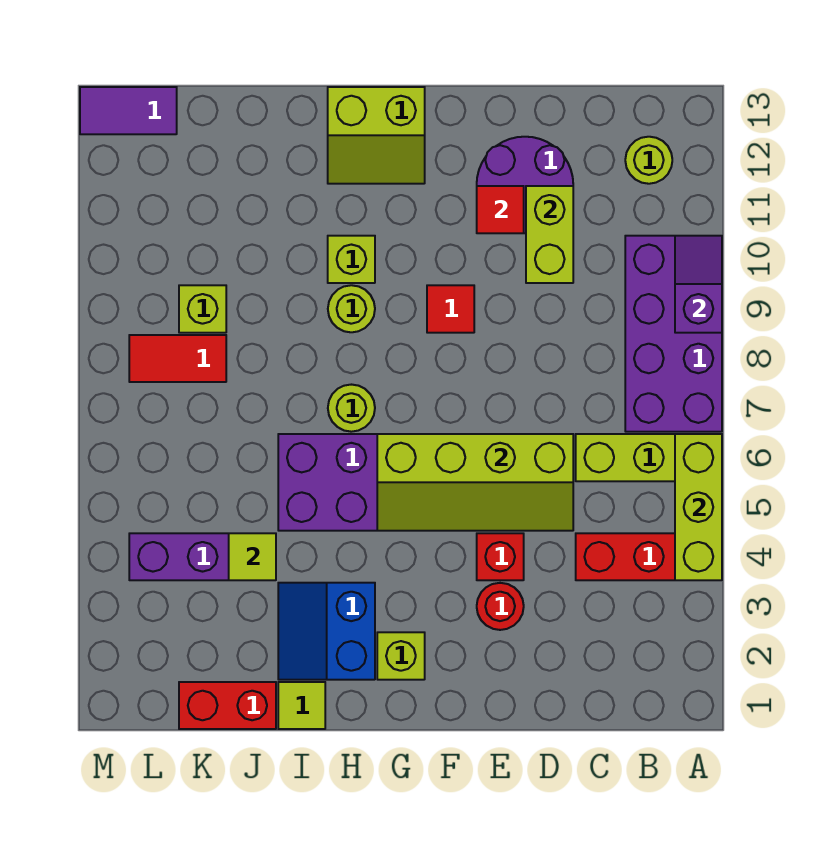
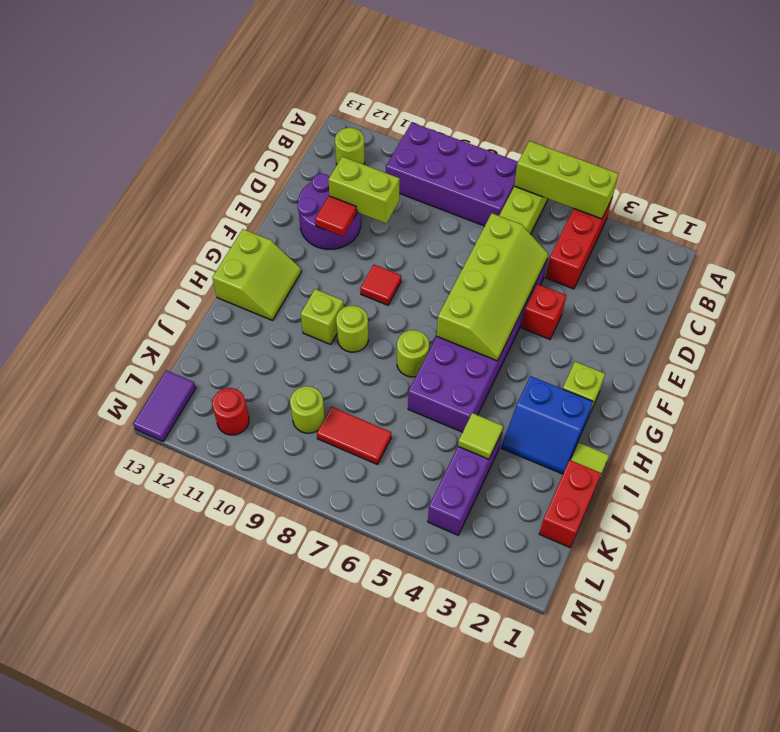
purple slope A9:A10 level 2 top 9 -> none
red round brick E3 level 1 -> red round brick L11 level 1
red tile K8:L8 level 1 -> red tile K7:K8 level 1
lime brick K9 level 1 -> lime round brick K9 level 1

